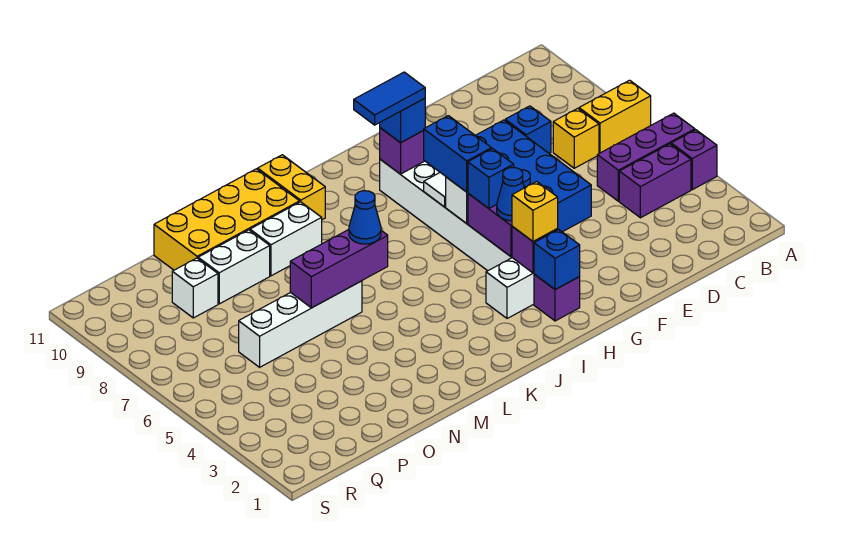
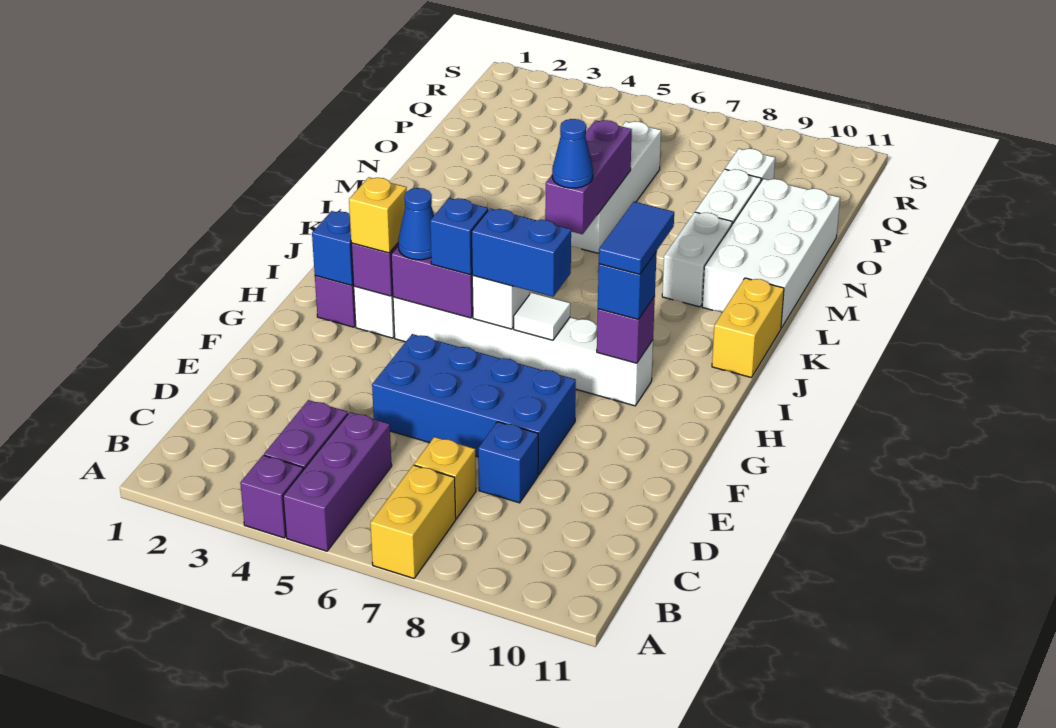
yellow brick K10:K11 level 1 -> yellow brick J11:K11 level 1
yellow brick L10:O11 level 1 -> white brick L10:O11 level 1

